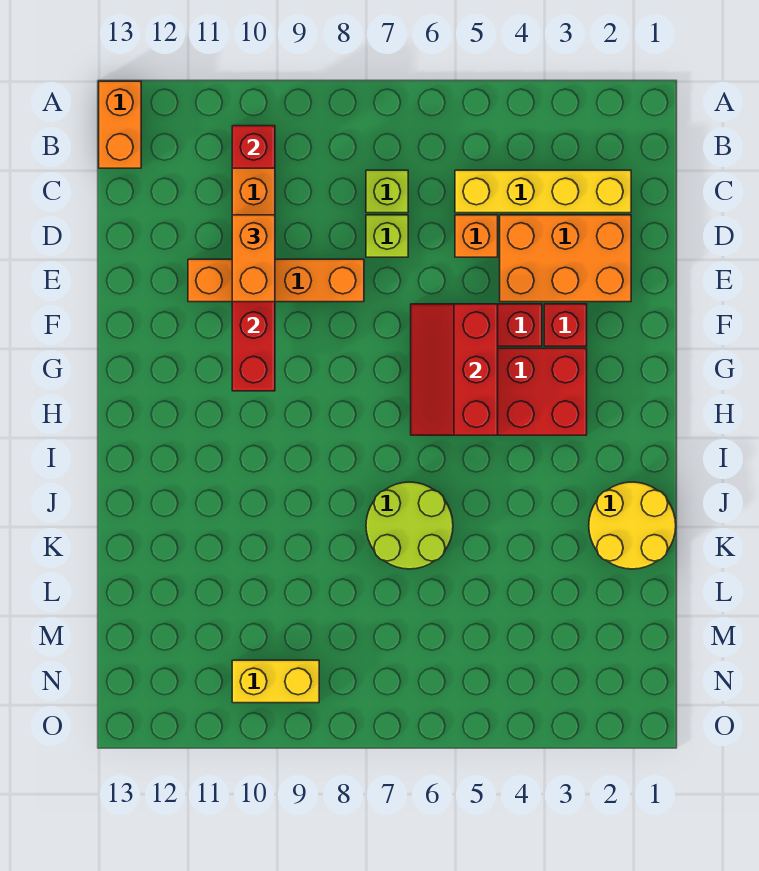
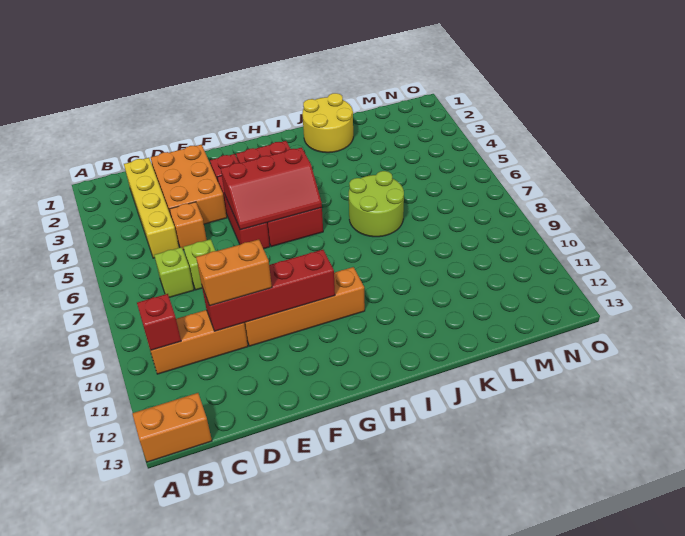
orange brick E8:E11 level 1 -> orange brick E10:H10 level 1
yellow brick N9:N10 level 1 -> none

